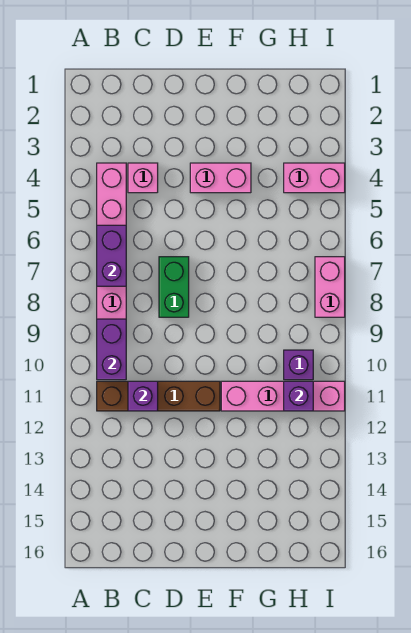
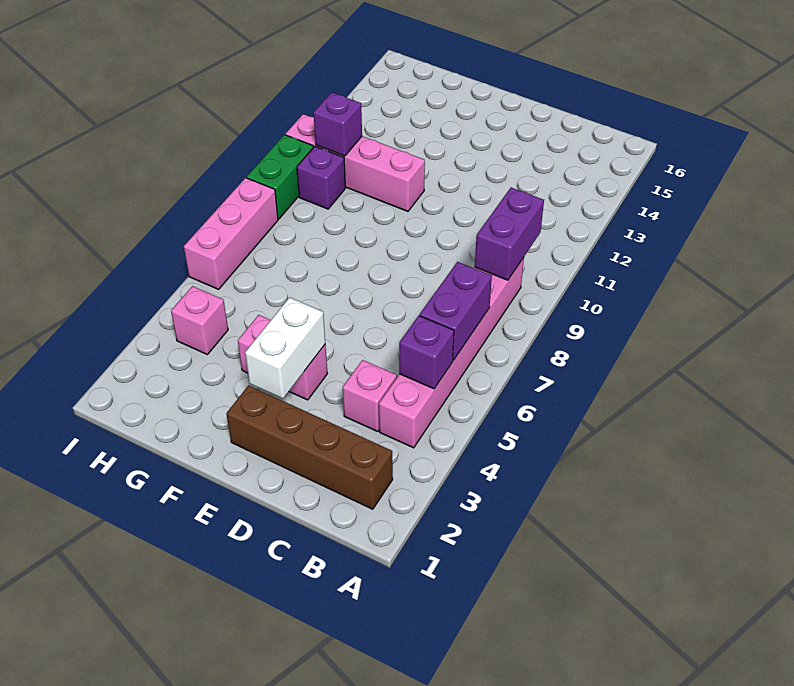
brown brick B11:E11 level 1 -> brown brick B2:E2 level 1
purple brick C11 level 2 -> purple brick B5 level 2
green brick D7:D8 level 1 -> green brick I9:I10 level 1
none -> white brick E3:E4 level 2
pink brick H4:I4 level 1 -> pink brick H4 level 1
pink brick I7:I8 level 1 -> pink brick I6:I8 level 1

